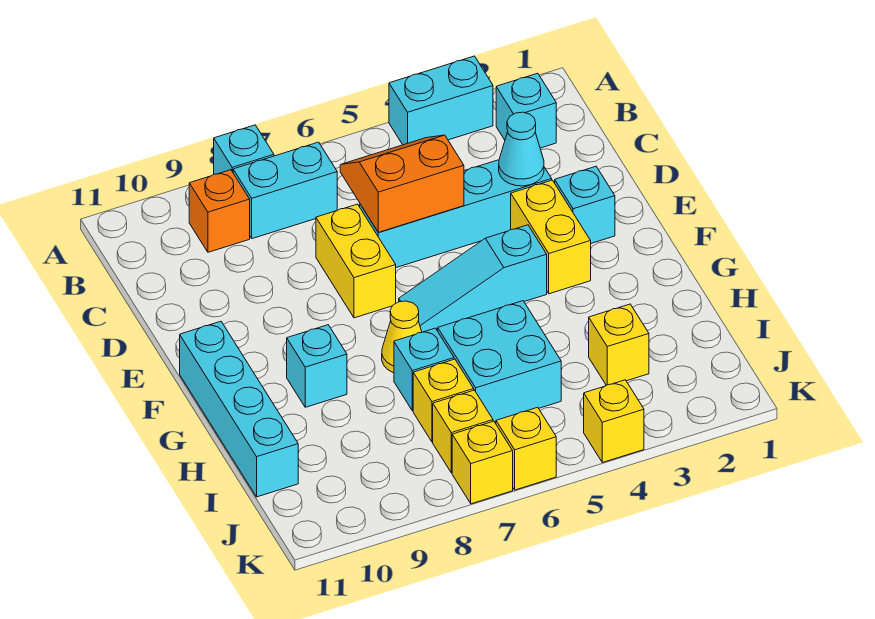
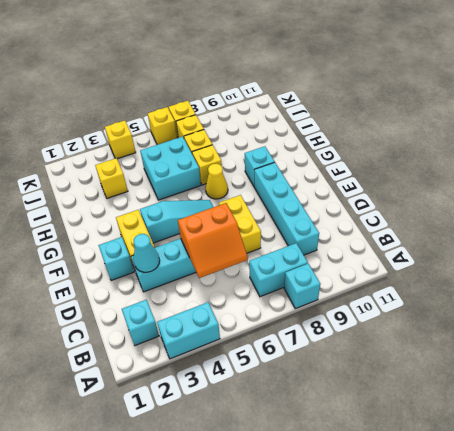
orange brick B9 level 1 -> none
cyan brick F11:I11 level 1 -> cyan brick C9:F9 level 1
cyan brick H7 level 1 -> yellow brick H7 level 1

